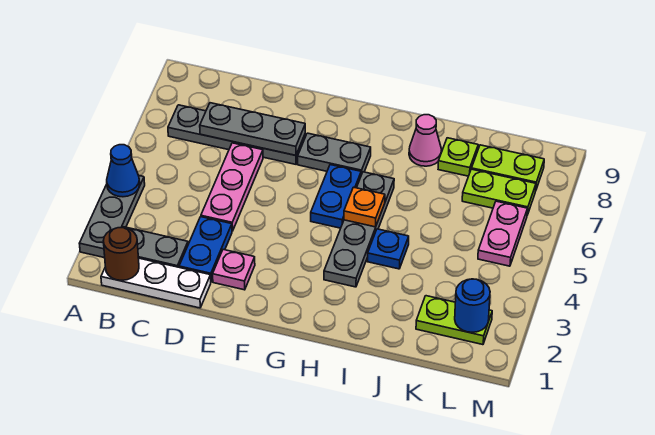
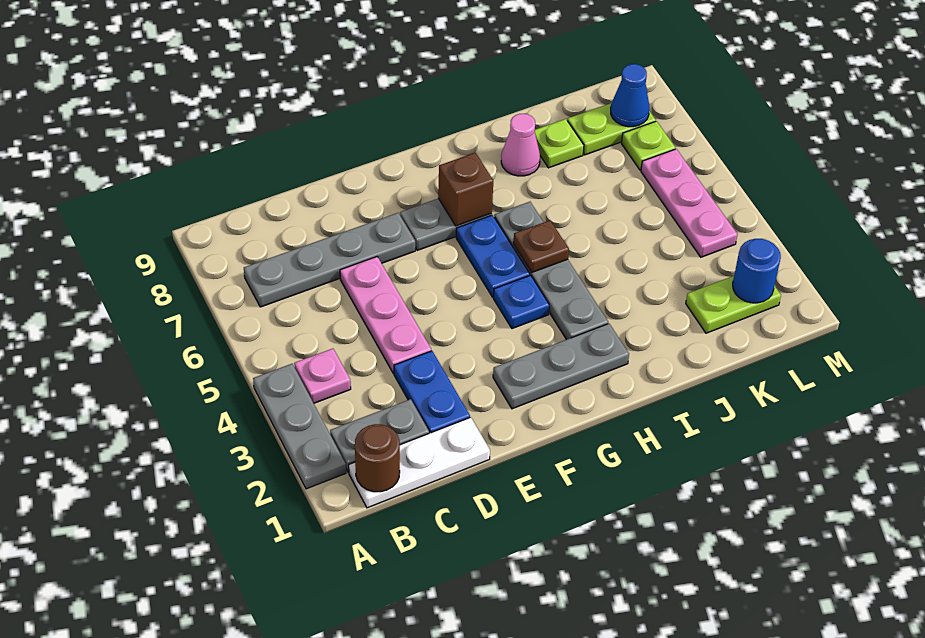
blue cone A4 level 2 -> blue cone L8 level 2
grey plate C7:E7 level 2 -> grey plate F2:H2 level 1
pink plate E2 level 1 -> pink plate B4 level 1
none -> brown brick G7 level 2
orange plate H5 level 2 -> brown plate H5 level 2
blue plate I4 level 1 -> blue plate G4 level 1
lime plate K7:L7 level 1 -> lime plate L7 level 1
pink plate L5:L6 level 1 -> pink plate L4:L6 level 1

